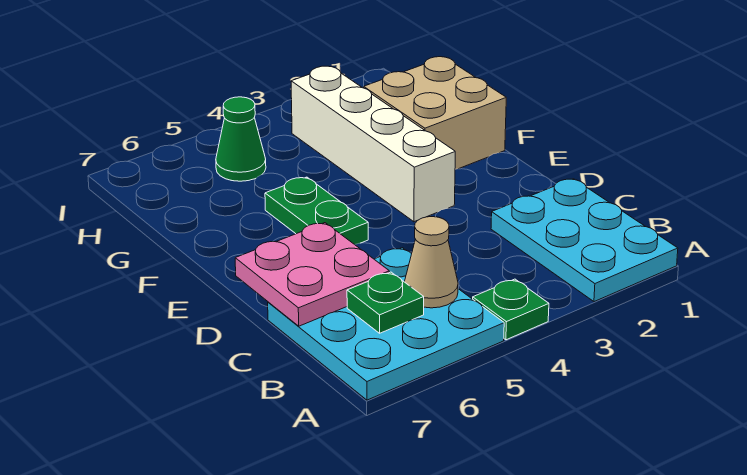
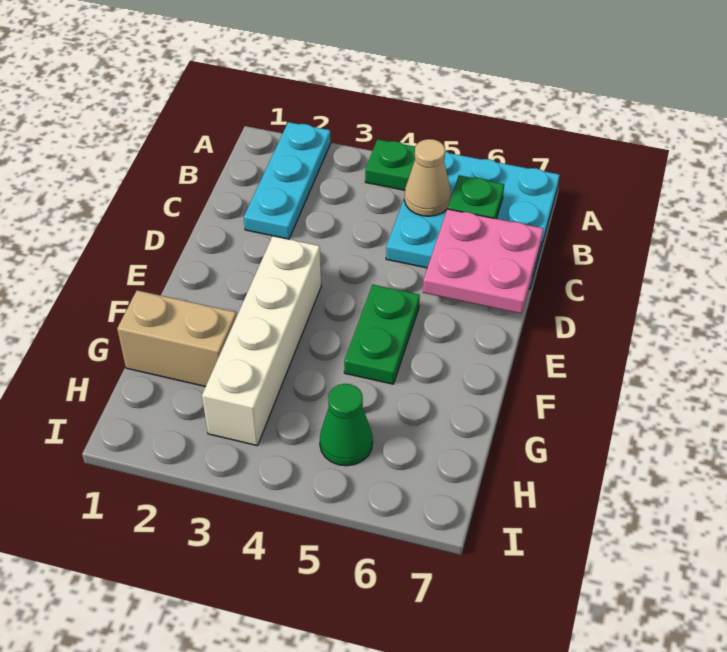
cyan plate A1:C2 level 1 -> cyan plate A2:C2 level 1
tan brick F1:G2 level 1 -> tan brick G1:G2 level 1

